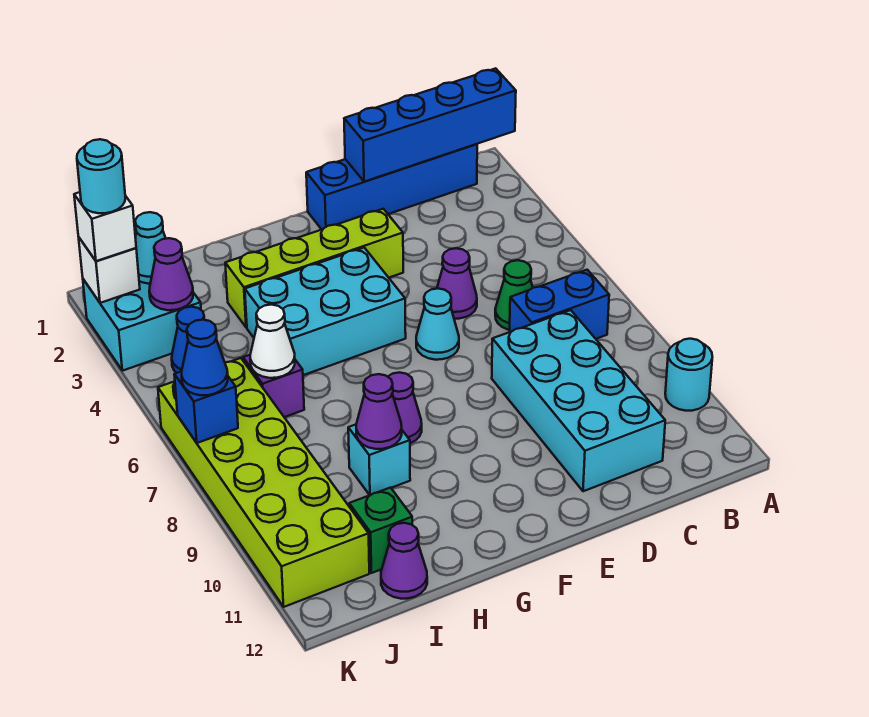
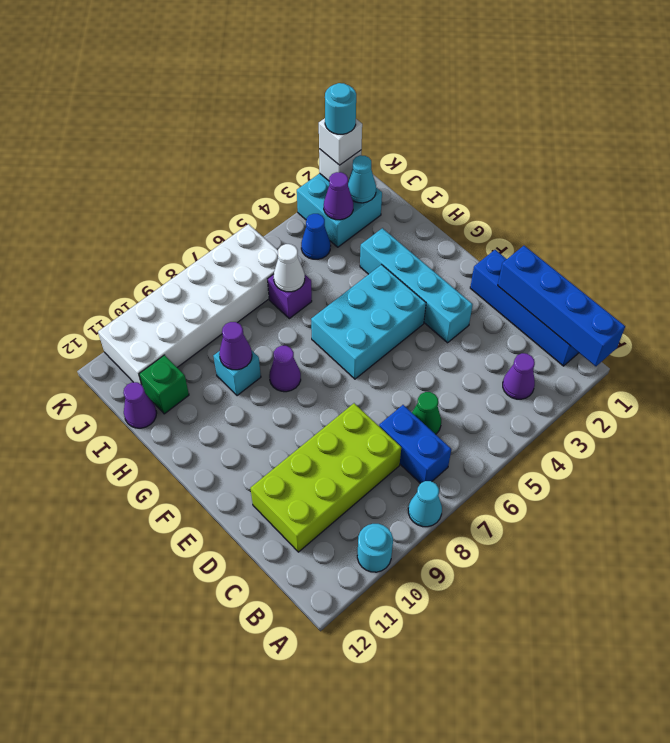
cyan brick C8:D11 level 1 -> lime brick C8:D11 level 1
purple cone D5 level 1 -> purple cone B3 level 1
lime brick E3:H3 level 1 -> cyan brick E3:H3 level 1
cyan cone E6 level 1 -> cyan cone A8 level 1
cyan brick F4:H5 level 1 -> cyan brick F4:G6 level 1
lime brick J6:K11 level 1 -> white brick J6:K11 level 1
blue brick K7 level 2 -> none
blue cone K7 level 3 -> none

